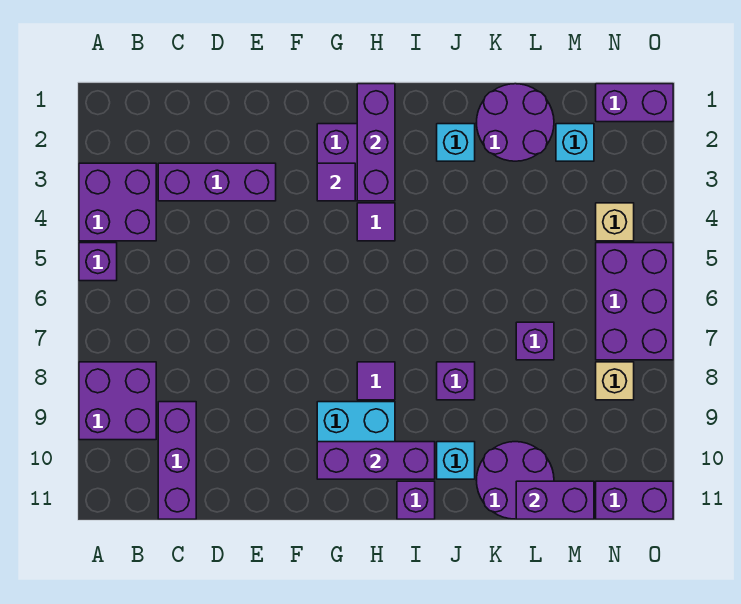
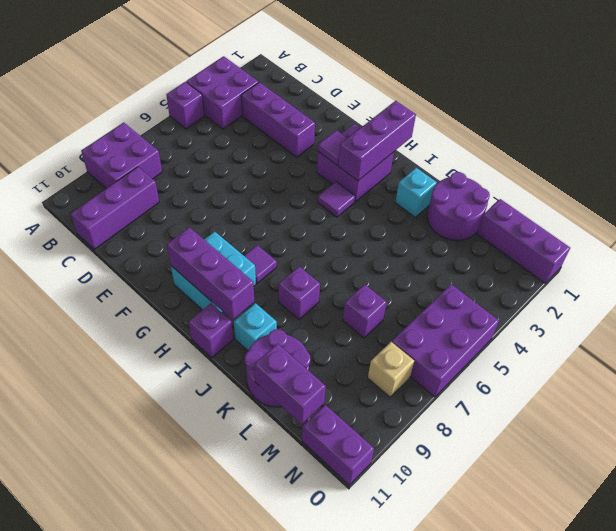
cyan brick M2 level 1 -> none
purple brick N1:O1 level 1 -> purple brick M1:O1 level 1
tan brick N4 level 1 -> none

